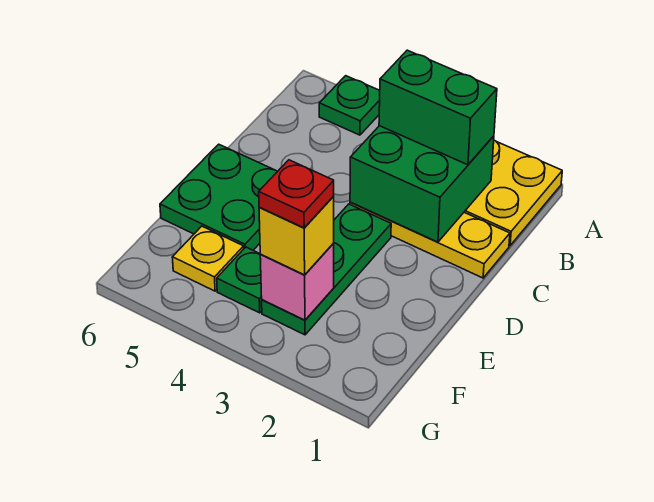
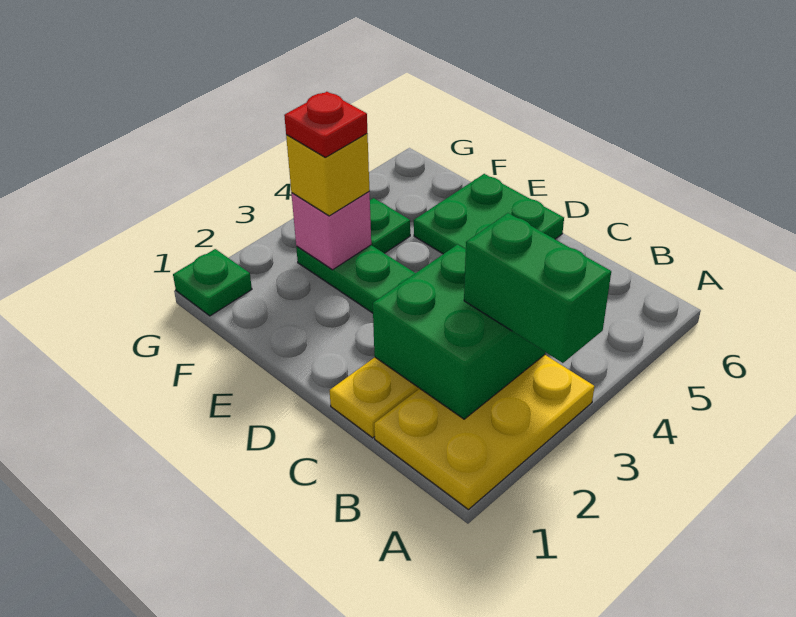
green plate A5 level 1 -> green plate G1 level 1
green brick B2:B3 level 3 -> green brick A3:B3 level 3
yellow plate F5 level 1 -> none

